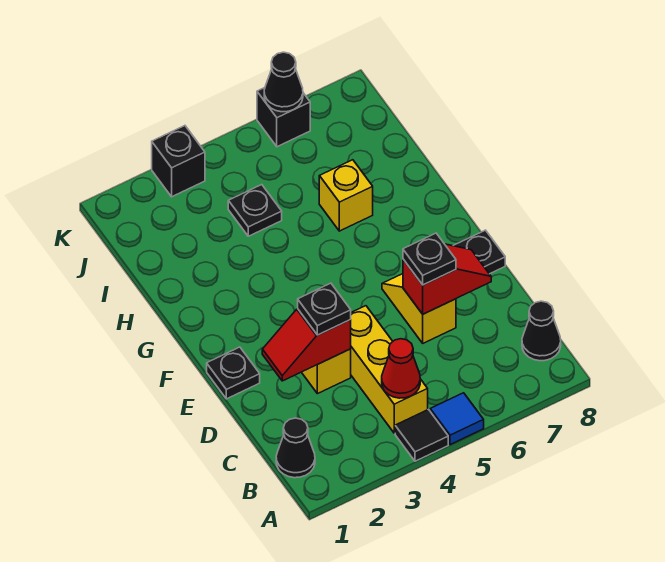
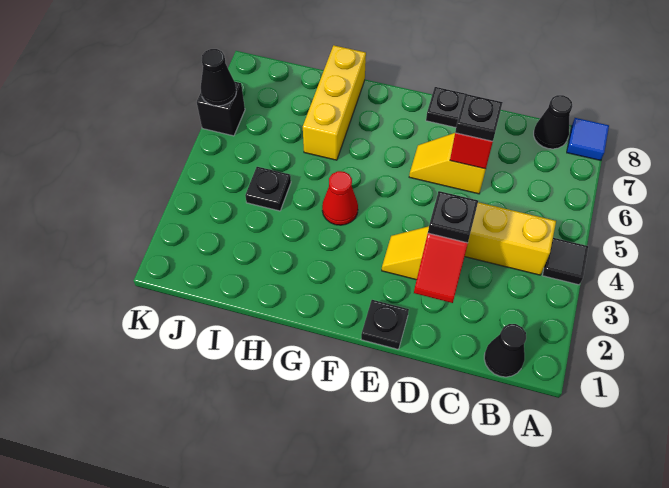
blue tile A5 level 1 -> blue tile A8 level 1
red cone B4 level 2 -> red cone G4 level 1
yellow brick H6 level 1 -> yellow brick H6:H8 level 1
black brick K3 level 1 -> none

